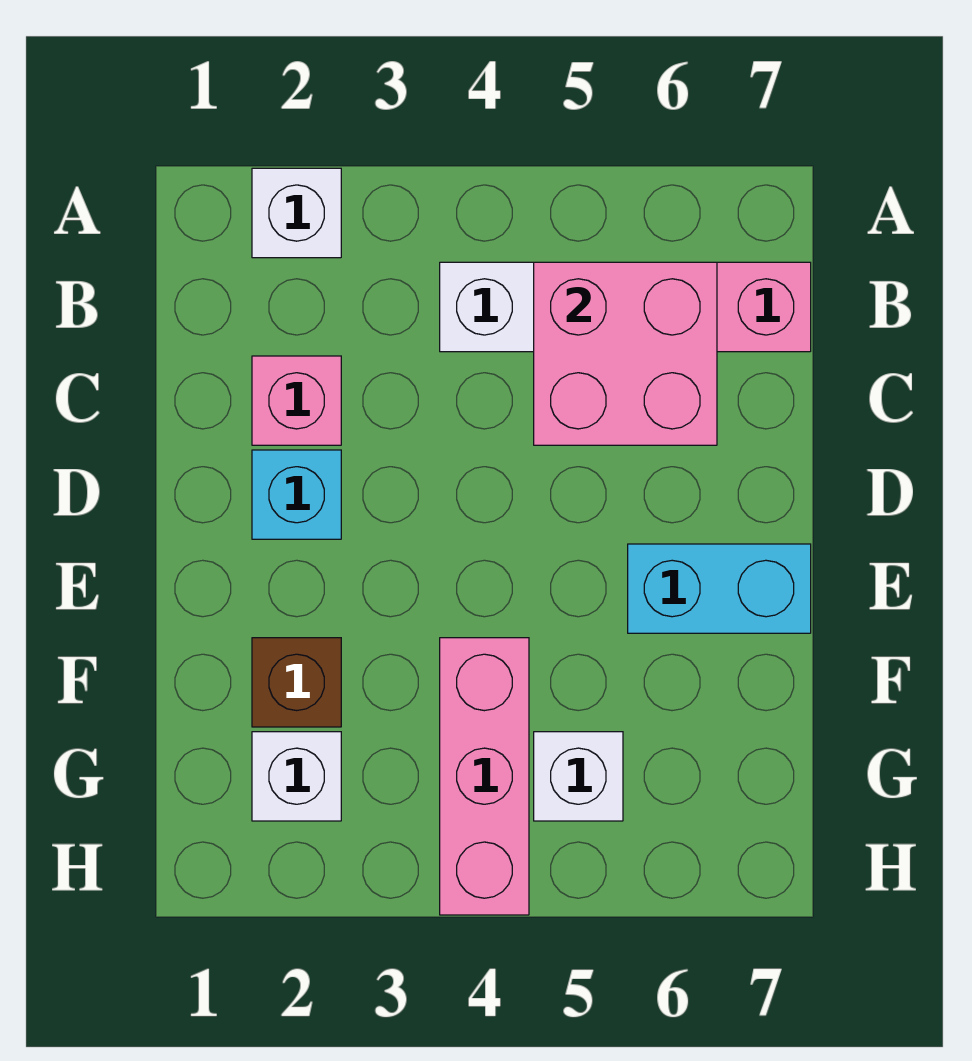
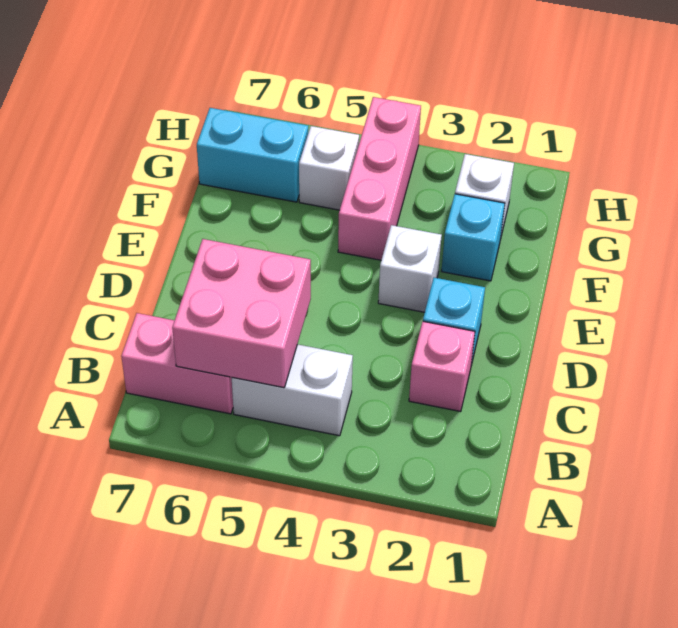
white brick A2 level 1 -> white brick E3 level 1
cyan brick E6:E7 level 1 -> cyan brick G6:G7 level 1
brown brick F2 level 1 -> cyan brick F2 level 1

